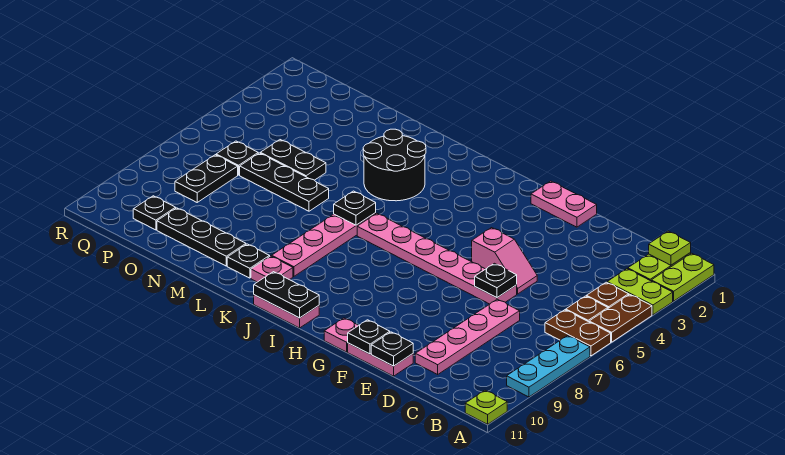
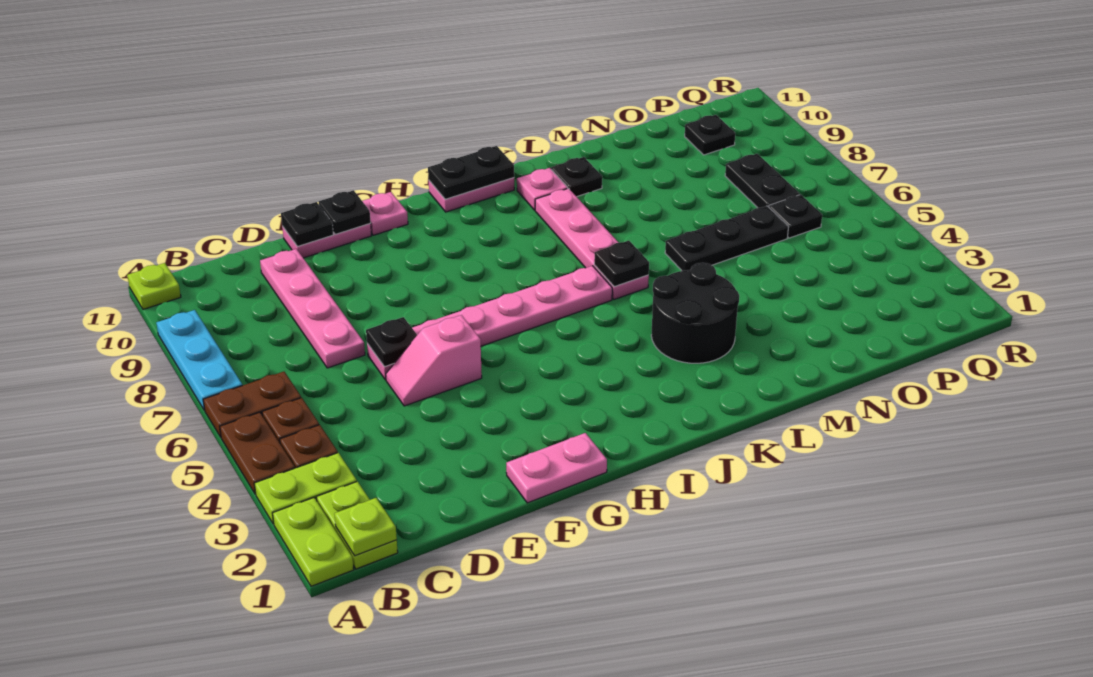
black plate M10:O10 level 1 -> none
black plate N5:O5 level 1 -> none

